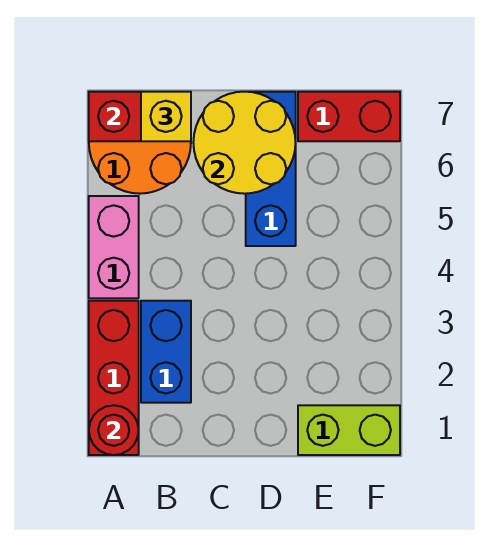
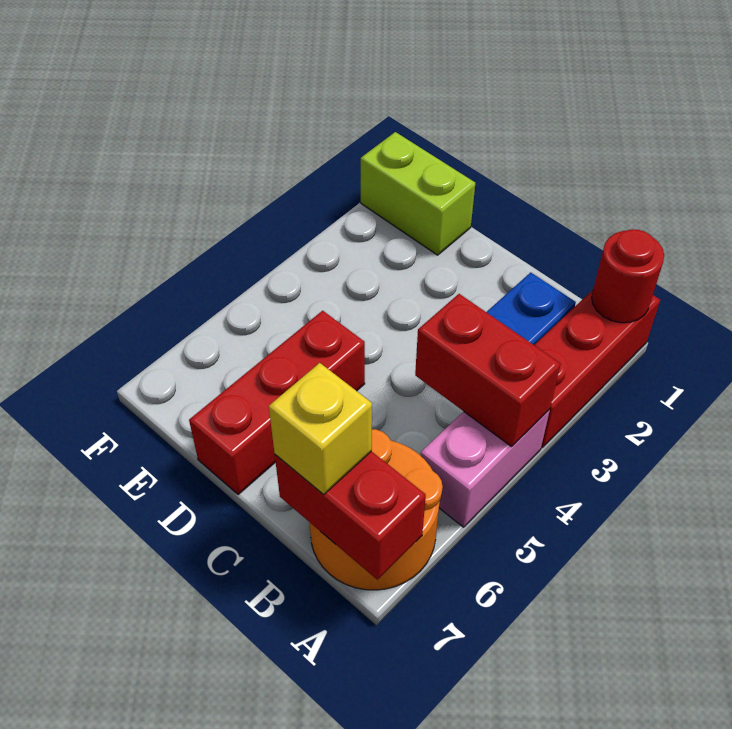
yellow round brick C6:D7 level 2 -> none
blue brick D5:D7 level 1 -> red brick D5:D7 level 1
red brick E7:F7 level 1 -> red brick A4:B4 level 2

